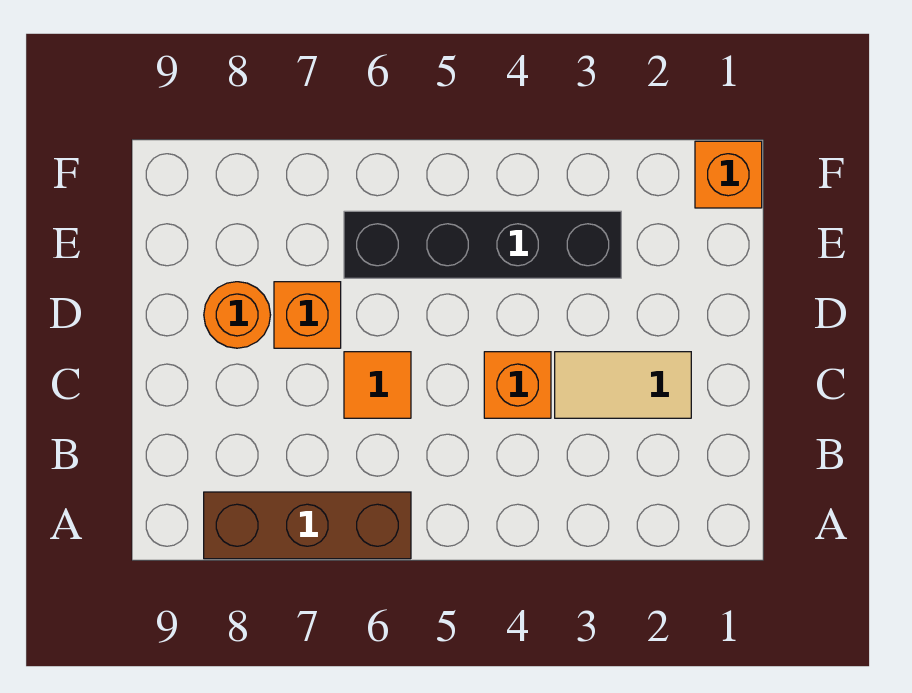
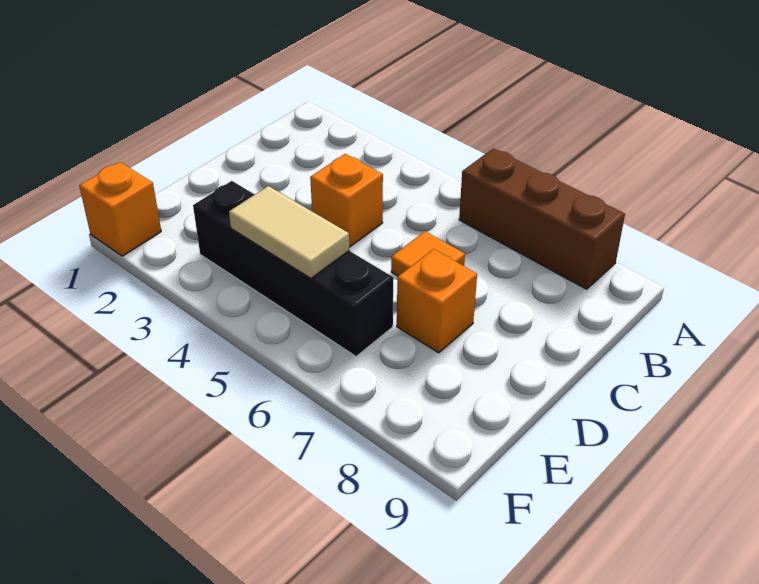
tan tile C2:C3 level 1 -> tan tile E4:E5 level 2
orange round brick D8 level 1 -> none

